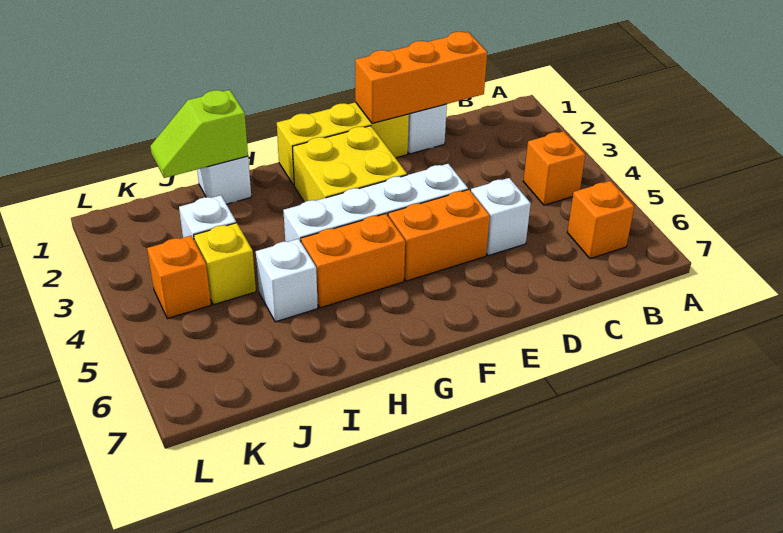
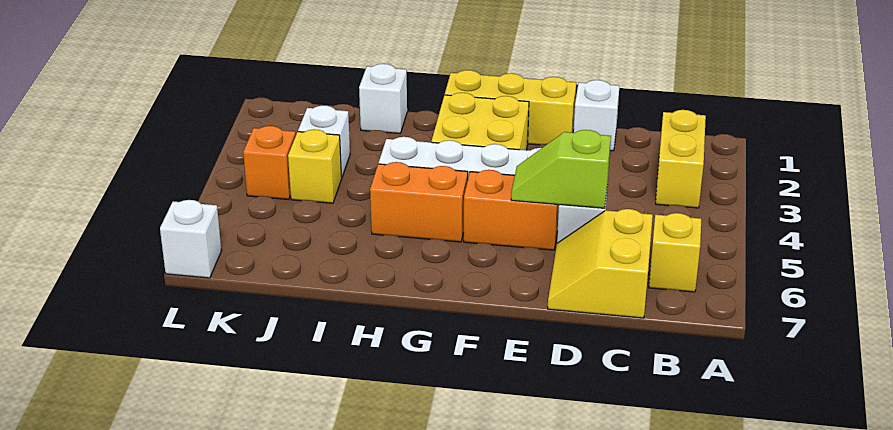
none -> yellow brick B2:B3 level 1
orange brick B4 level 1 -> none
orange brick B6 level 1 -> yellow brick B6 level 1
orange brick C1:E1 level 2 -> none
none -> yellow slope C6:D7 level 1 top C
lime slope I1:J1 level 2 top I -> lime slope D5:E5 level 2 top D
white brick I5 level 1 -> white brick L7 level 1

